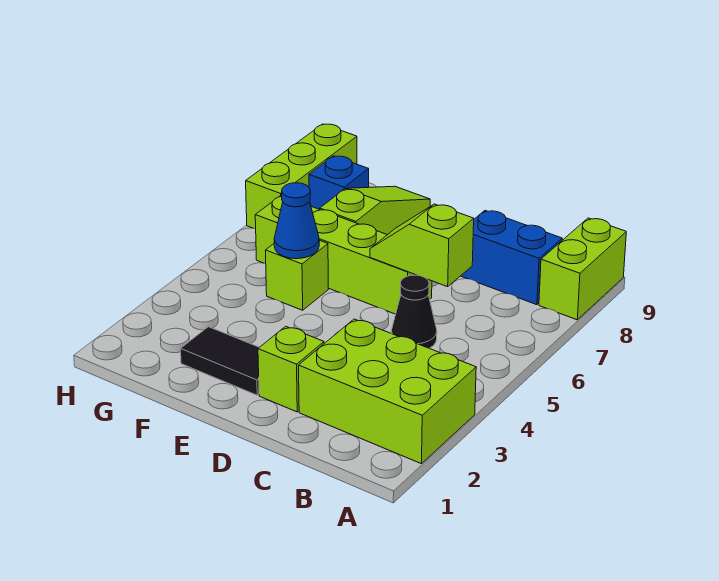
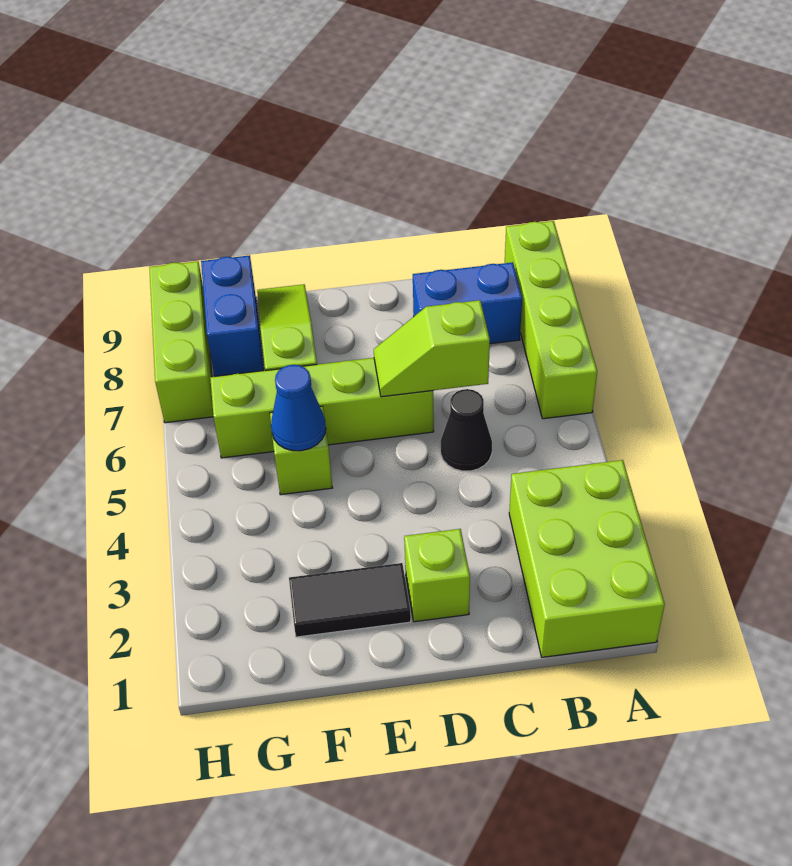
lime brick A2:C3 level 1 -> lime brick A1:B3 level 1
lime brick A8:A9 level 1 -> lime brick A6:A9 level 1
blue brick G8 level 1 -> blue brick G8:G9 level 1

